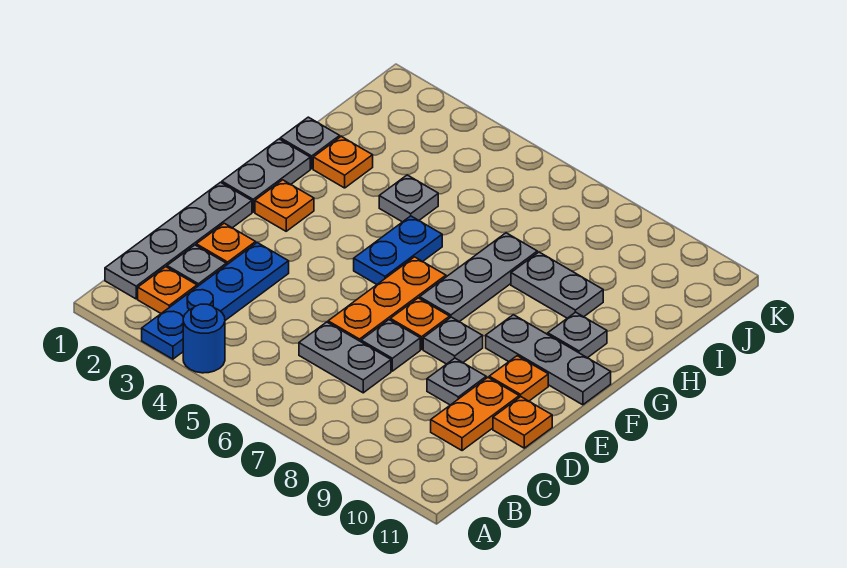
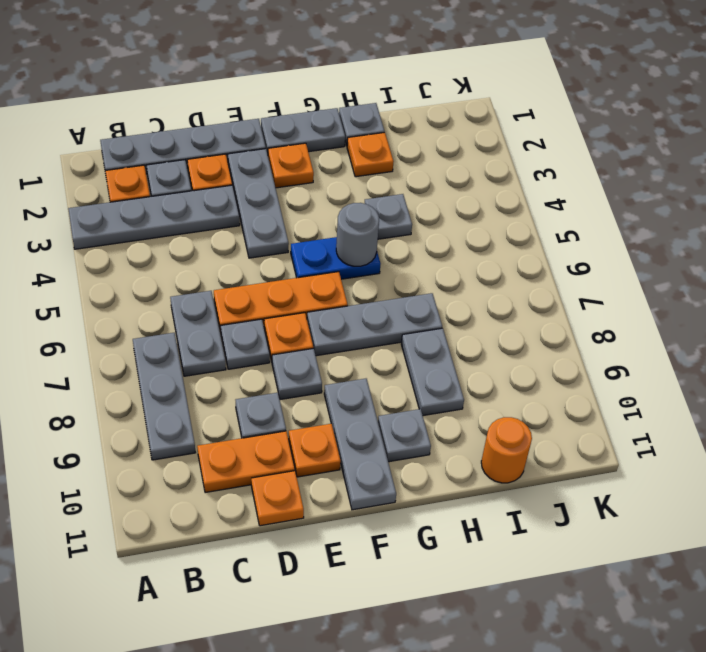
blue plate A3:D3 level 1 -> grey plate A3:D3 level 1
blue round brick A4 level 1 -> none
none -> grey plate B7:B9 level 1
none -> grey plate E2:E4 level 1
none -> grey round brick G5 level 2
none -> orange round brick I11 level 1

